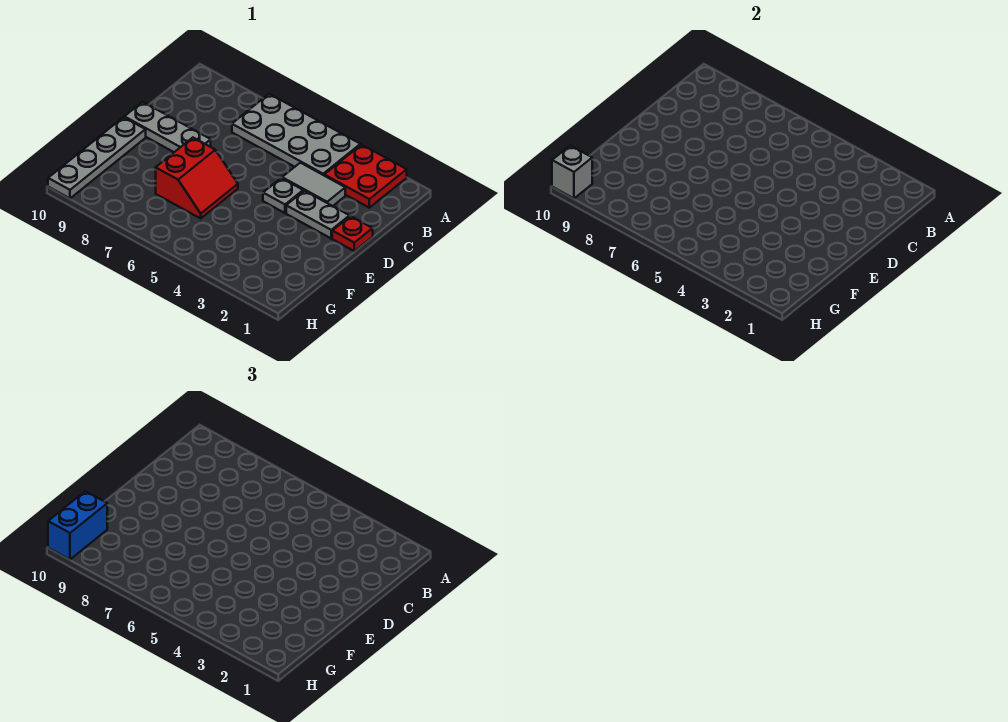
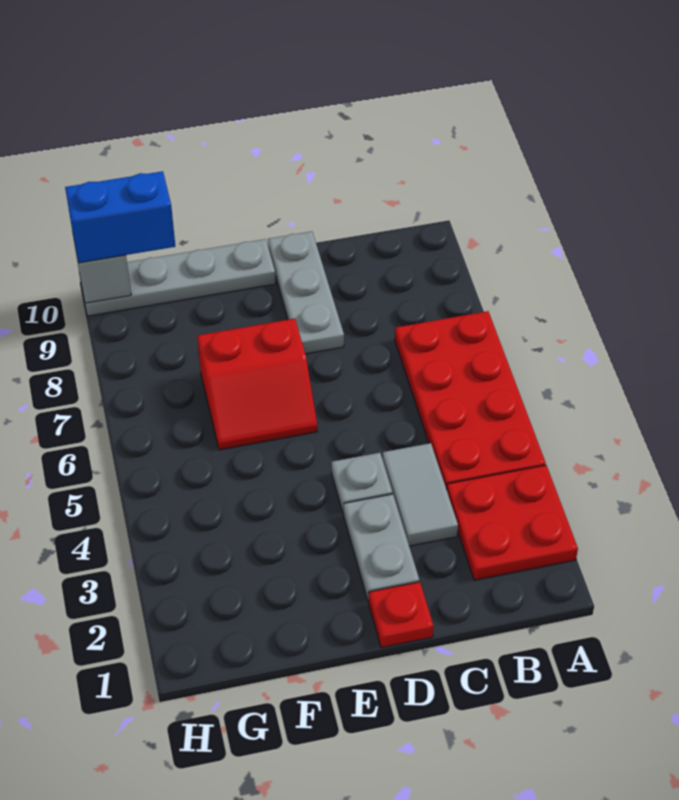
grey plate A4:B7 level 1 -> red plate A4:B7 level 1

